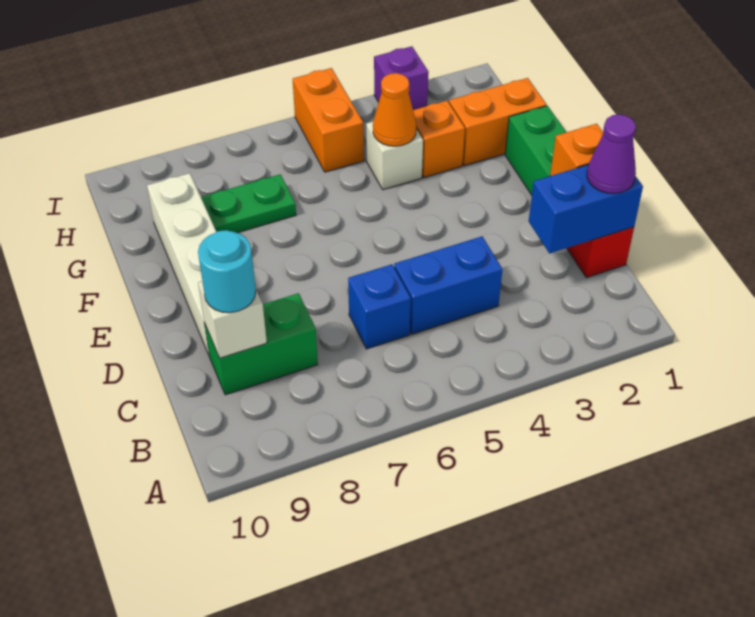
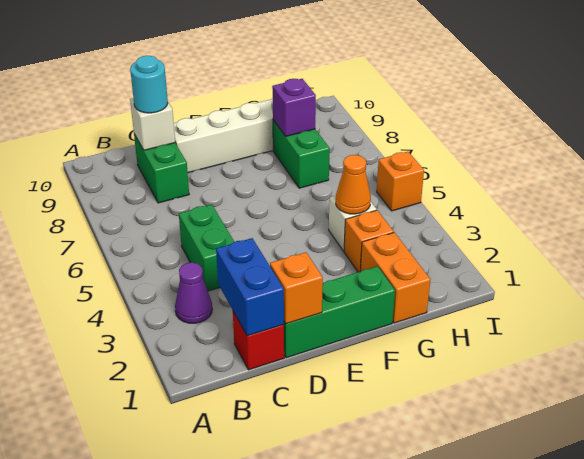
purple cone C1 level 3 -> purple cone B3 level 1
blue brick C4:C5 level 1 -> green brick C4:C5 level 1
blue brick C6 level 1 -> none
green plate G7:G8 level 1 -> green brick G7:G8 level 1
orange brick H5:I5 level 1 -> orange brick I5 level 1
purple brick I3 level 1 -> purple brick G8 level 2

